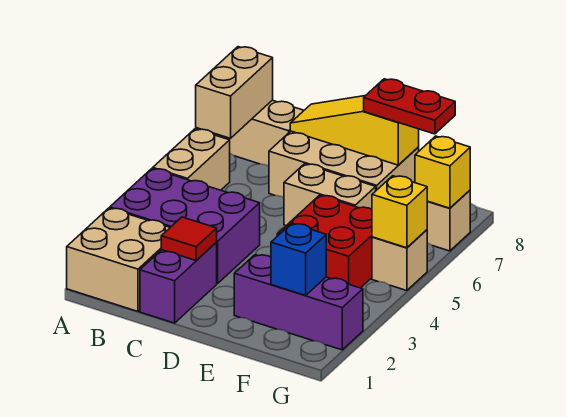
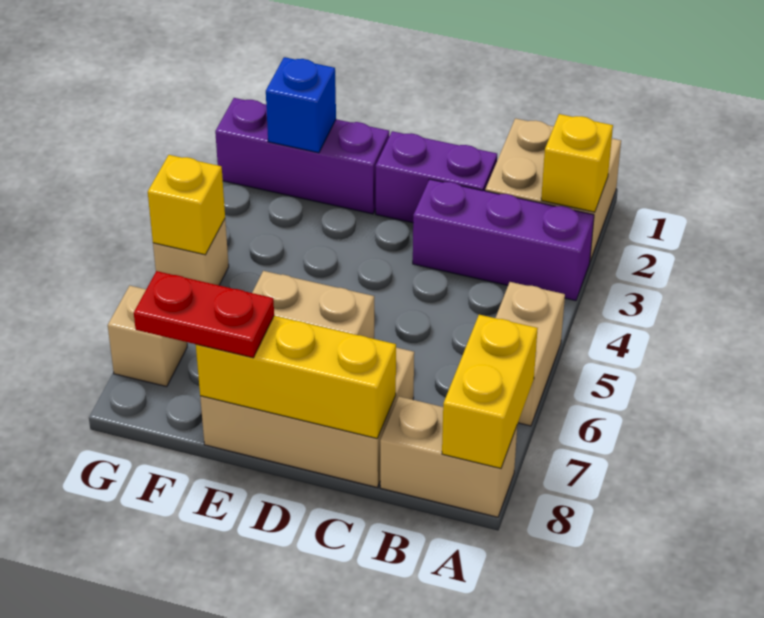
purple brick A3:C4 level 1 -> purple brick A3:C3 level 1
tan brick A7:A8 level 2 -> yellow brick A7:A8 level 2
purple brick C1:C2 level 1 -> purple brick C2:D2 level 1
red tile C2 level 2 -> none
yellow slope C8:E8 level 2 top E -> yellow brick C8:E8 level 2
red brick E4:F5 level 1 -> none
yellow brick G7 level 2 -> yellow brick A2 level 2

